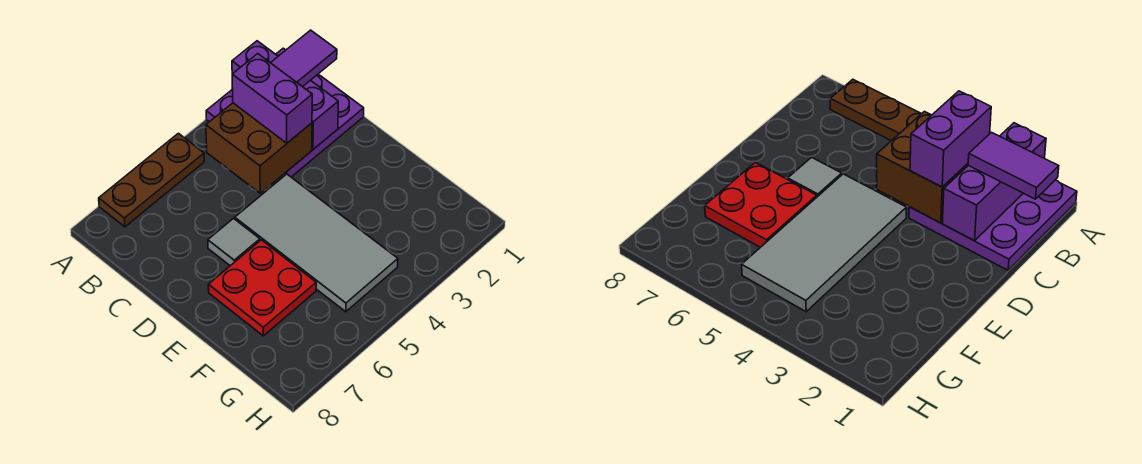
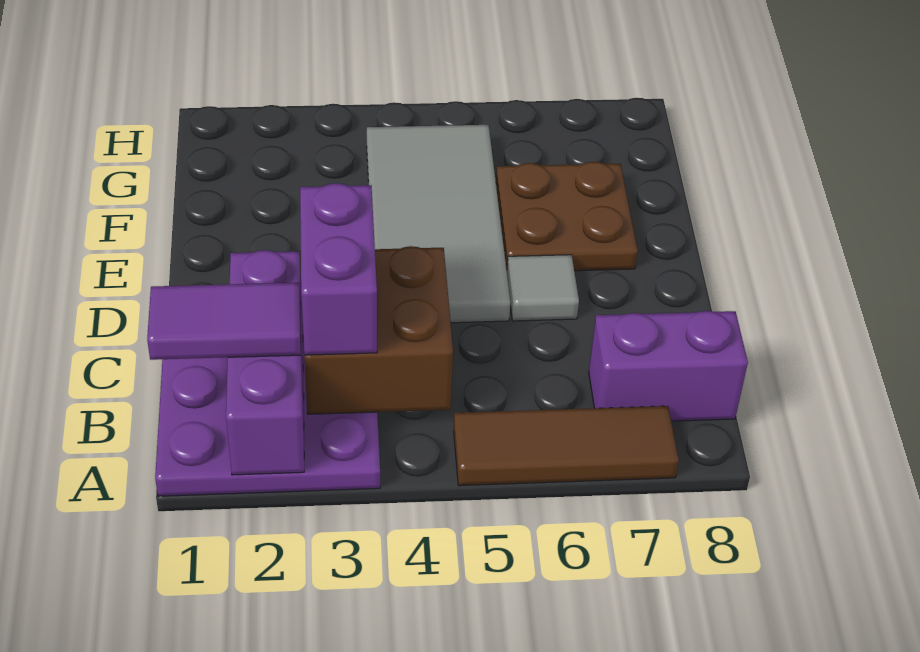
brown plate A5:A7 level 1 -> brown tile A5:A7 level 1
none -> purple brick B7:B8 level 1
red plate E6:F7 level 1 -> brown plate E6:F7 level 1

